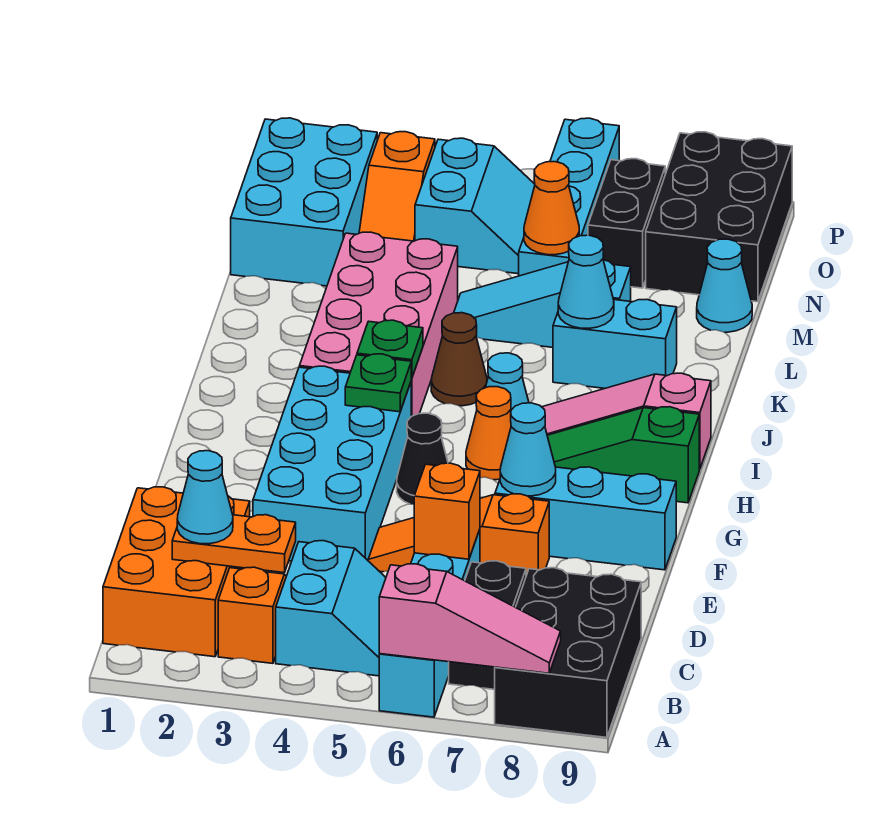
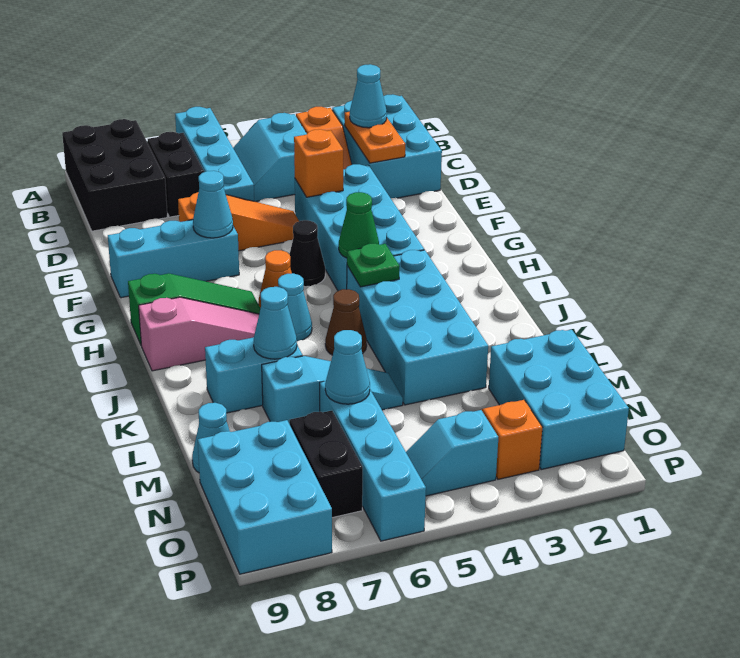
pink slope A6:A8 level 2 top 6 -> none
orange brick B1:D2 level 1 -> cyan brick B1:D2 level 1
orange plate C2:C3 level 2 -> orange plate C2:D2 level 2
orange brick D6 level 2 -> orange brick E4 level 2
green plate H4 level 2 -> green cone H4 level 2
pink brick I3:L4 level 1 -> cyan brick I3:L4 level 1
orange cone M6 level 2 -> cyan cone M6 level 2
cyan slope N4:O5 level 1 top 4 -> cyan slope O4:O5 level 1 top 4
black brick N8:P9 level 1 -> cyan brick N8:P9 level 1

